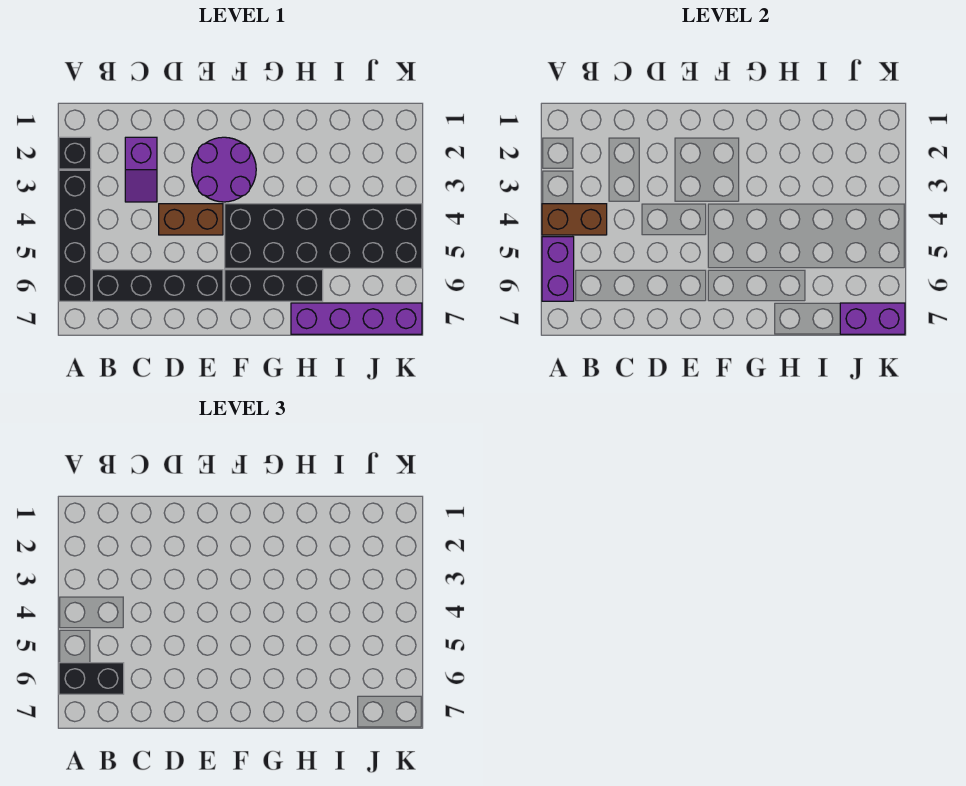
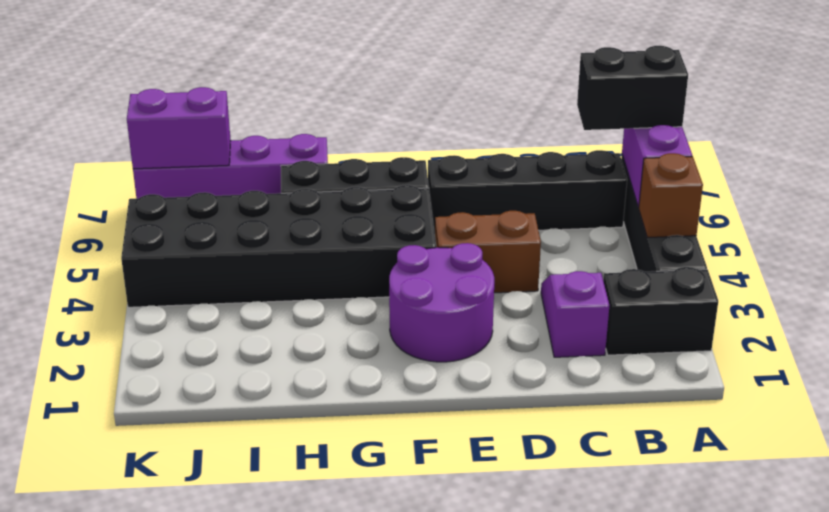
black brick A2 level 1 -> black brick A2:B2 level 1
brown brick A4:B4 level 2 -> brown brick A4 level 2

